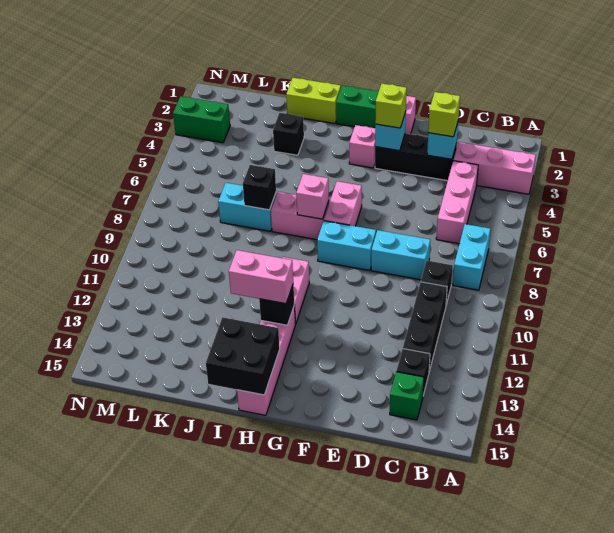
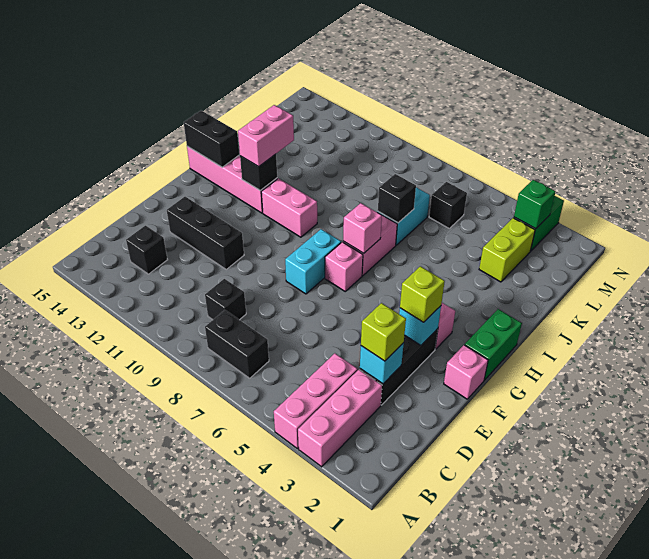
cyan brick B7:B8 level 1 -> black brick B7:B8 level 1
pink brick C4:C6 level 1 -> pink brick A4:C4 level 1
black brick C10:C12 level 1 -> black brick E11:E13 level 1
green brick C14 level 1 -> green brick M3 level 2
cyan brick D8:E8 level 1 -> none
pink brick G6:G7 level 1 -> pink brick G7 level 1
black brick H14:I15 level 2 -> black brick H14:H15 level 2
lime brick I1:J1 level 1 -> lime brick K3:L3 level 1
black brick J3 level 1 -> black brick L6 level 1

